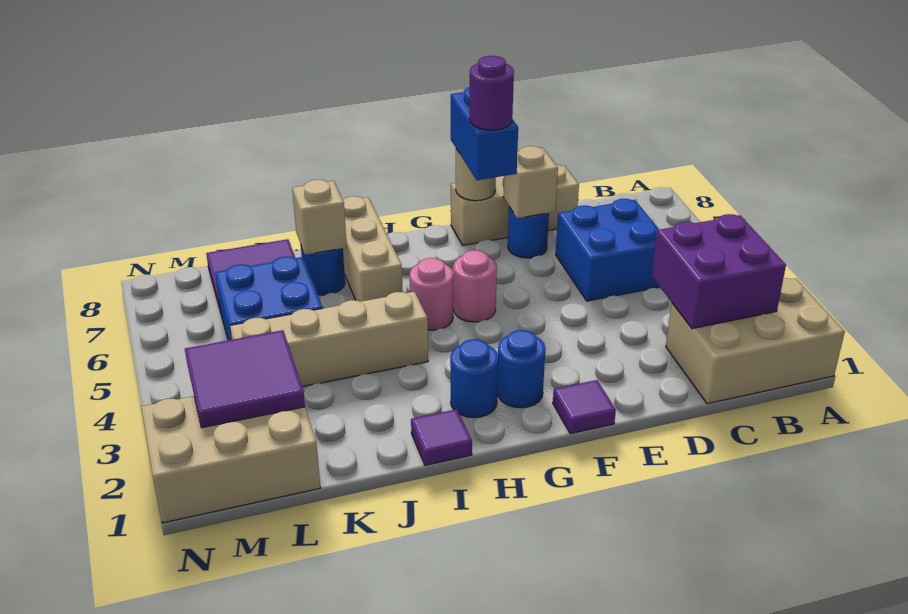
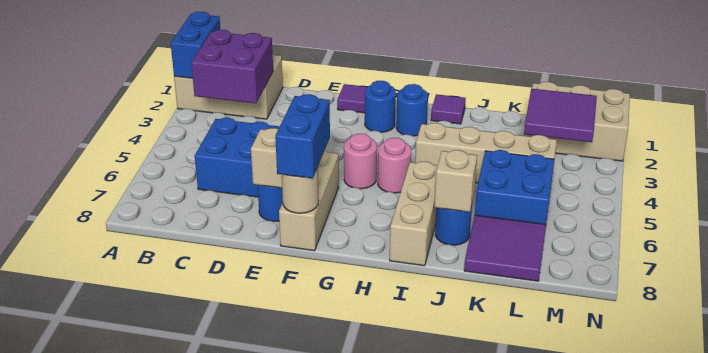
none -> blue brick A1:A2 level 2
tan brick D8:F8 level 1 -> tan brick F6:F8 level 1
purple round brick F7 level 4 -> none

